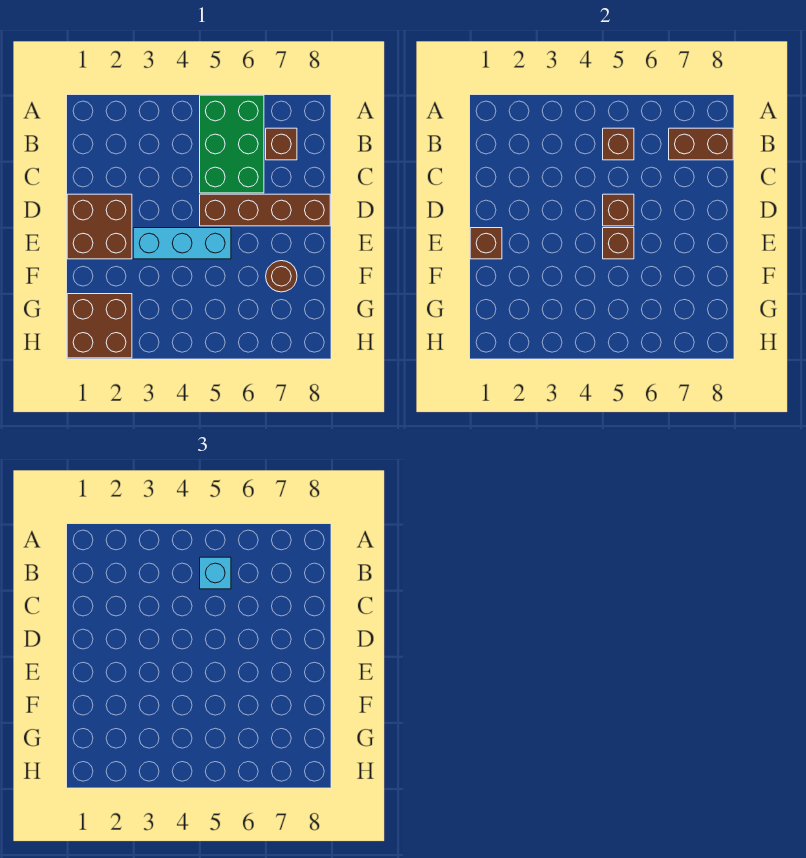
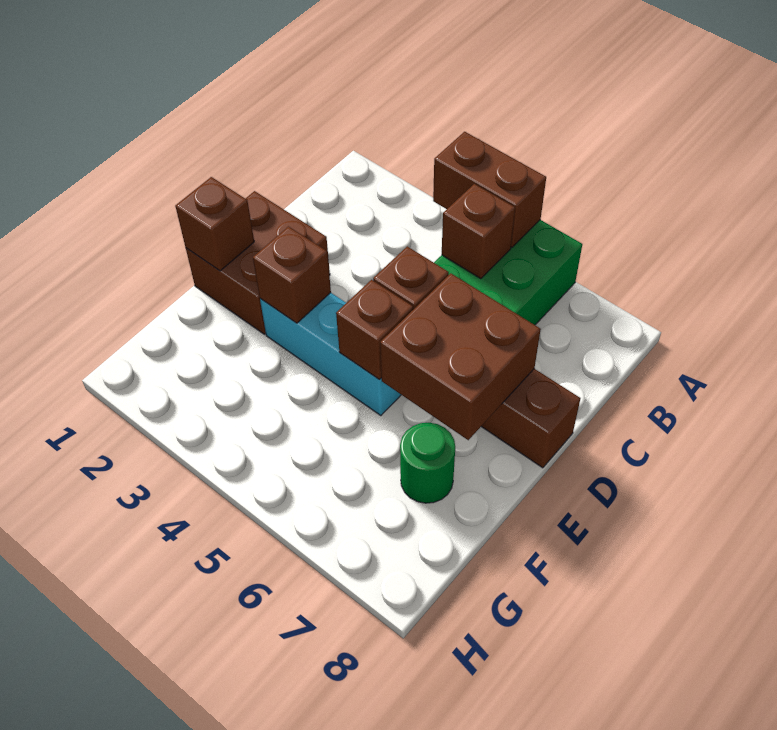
cyan brick B5 level 3 -> none
brown brick B7 level 1 -> brown brick E3 level 2
brown brick B7:B8 level 2 -> brown brick A4:A5 level 2
brown round brick F7 level 1 -> green round brick F7 level 1
brown brick G1:H2 level 1 -> brown brick D6:E7 level 2

